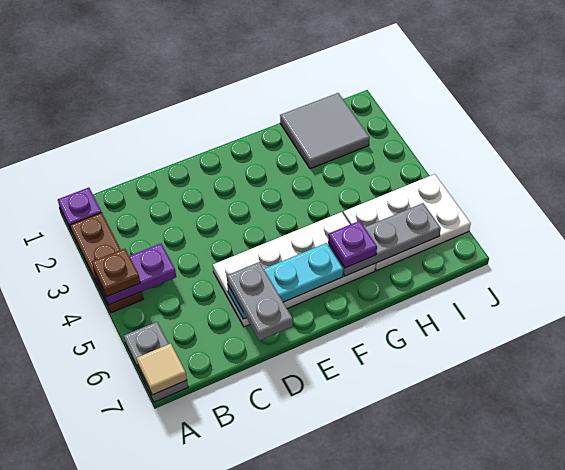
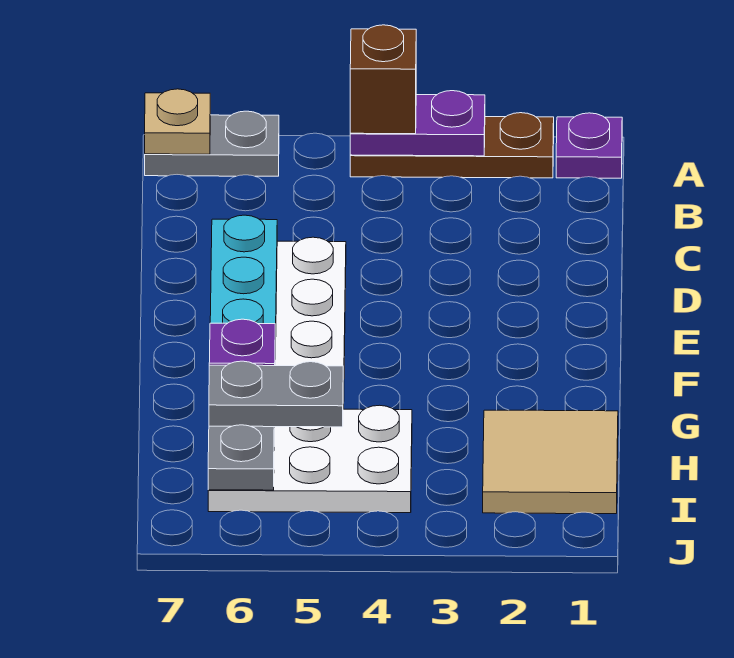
purple plate A4:B4 level 2 -> purple plate A3:A4 level 2
brown plate A4 level 3 -> brown brick A4 level 3
tan tile A7 level 2 -> tan plate A7 level 2
grey plate D6:D7 level 3 -> grey plate H5:H6 level 3
grey tile H1:I2 level 1 -> tan tile H1:I2 level 1
white plate H5:J6 level 1 -> white plate H4:I6 level 1

